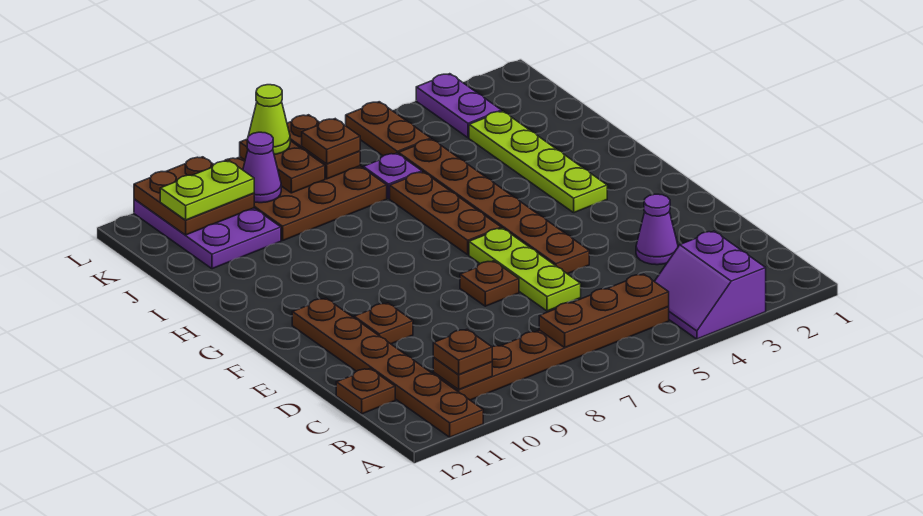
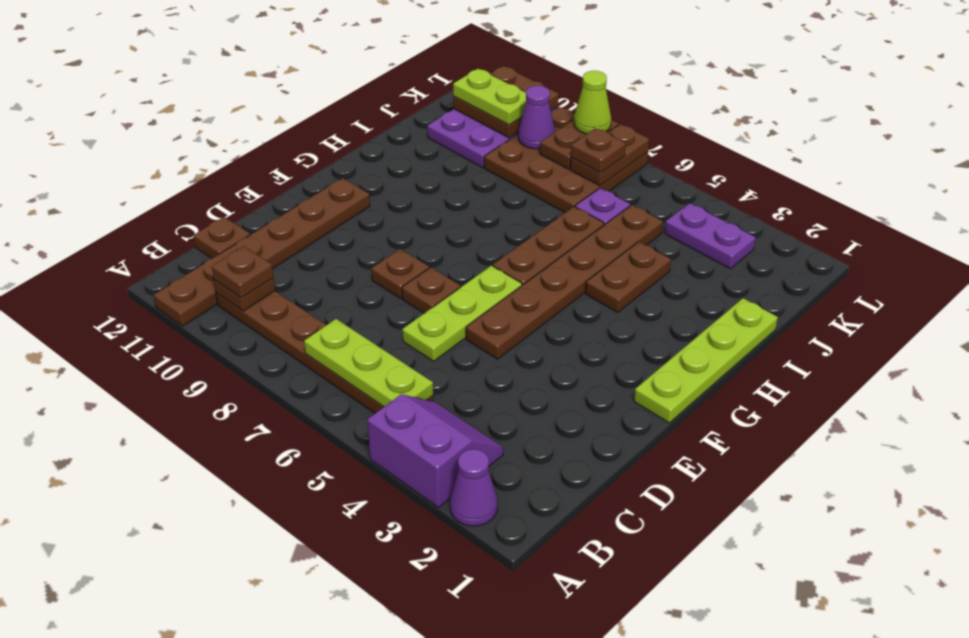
purple slope A3:B4 level 1 top 3 -> purple slope A3:B4 level 1 top A
brown plate B5:B7 level 2 -> lime plate B5:B7 level 2
purple cone D3 level 1 -> purple cone A2 level 1
brown plate E10 level 1 -> brown plate E8 level 1
lime plate G3:J3 level 1 -> lime plate F1:I1 level 1
purple plate K3:L3 level 1 -> purple plate K3:K4 level 1
brown plate K5:L5 level 1 -> brown plate H4:I4 level 1

